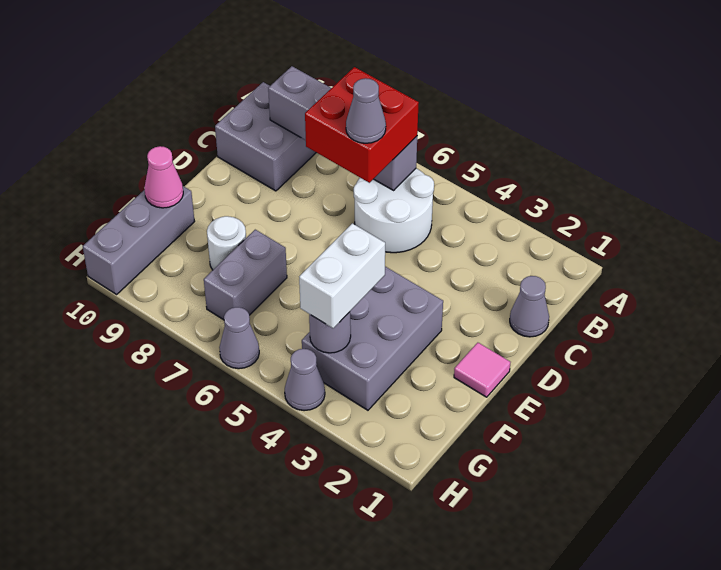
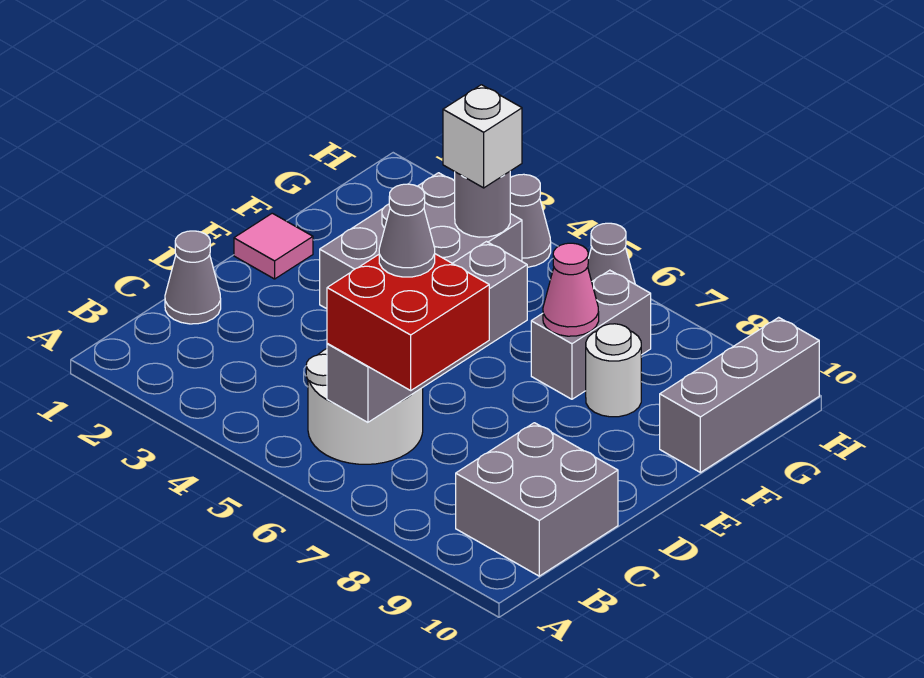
grey brick B6:B9 level 2 -> grey brick B6:E6 level 2
white brick F4:G4 level 3 -> white brick G4 level 3
pink cone F10 level 2 -> pink cone F7 level 2

